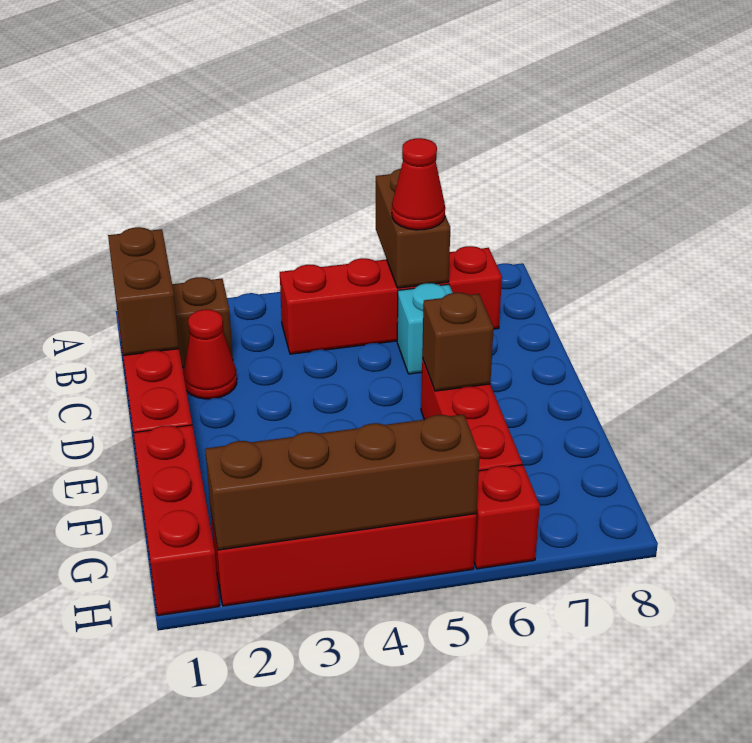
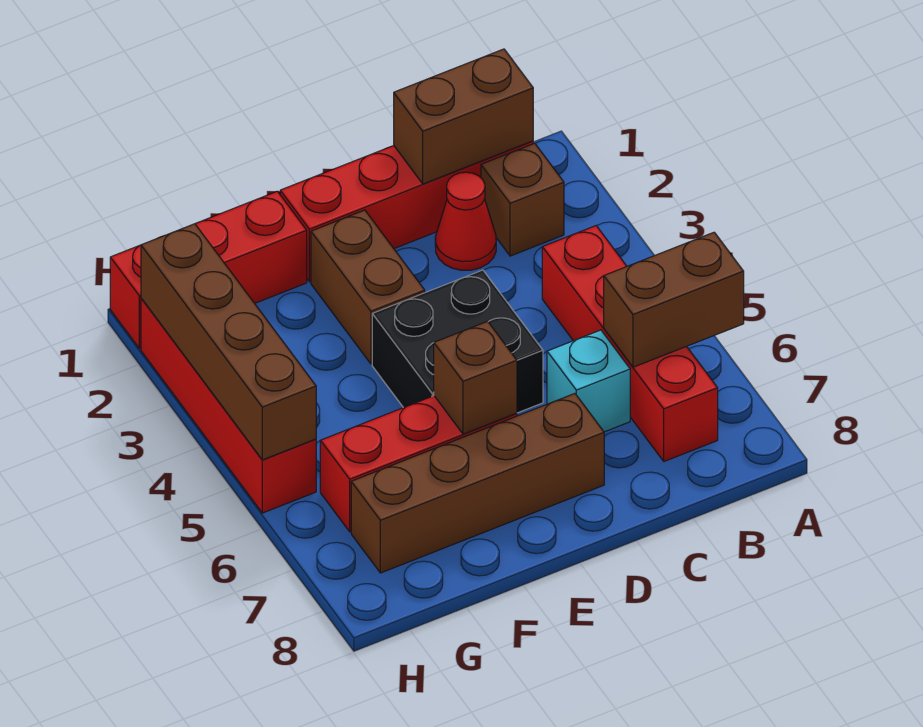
red cone B6 level 3 -> none
none -> black brick D4:E5 level 1
none -> brown brick D7:G7 level 1
none -> brown brick E2:E3 level 1
red brick H6 level 1 -> none

